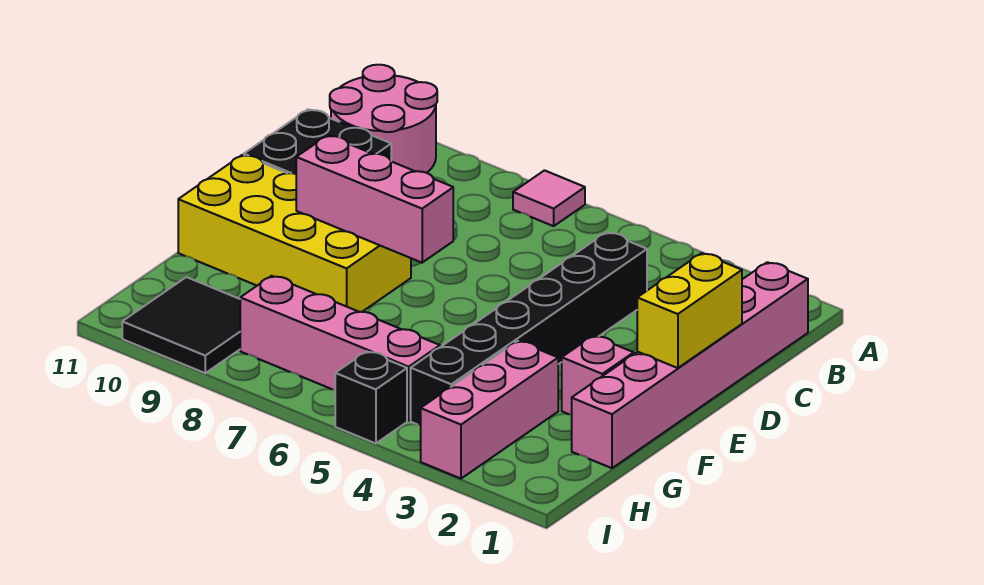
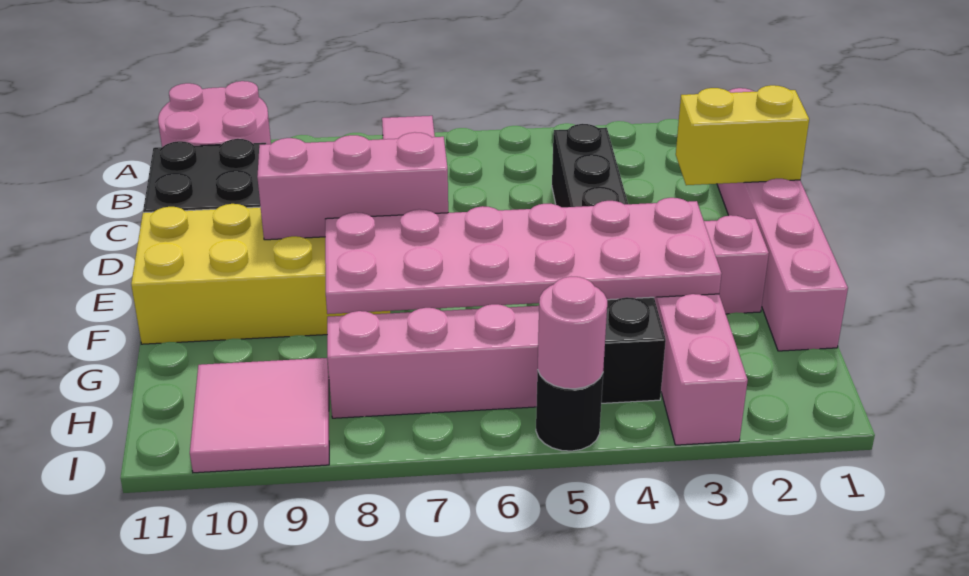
yellow brick D1:E1 level 2 -> yellow brick D1:D2 level 2
none -> pink plate F3:G8 level 2
black tile H9:I10 level 1 -> pink tile H9:I10 level 1
black brick I5 level 1 -> black round brick I5 level 1
none -> pink round brick I5 level 2

